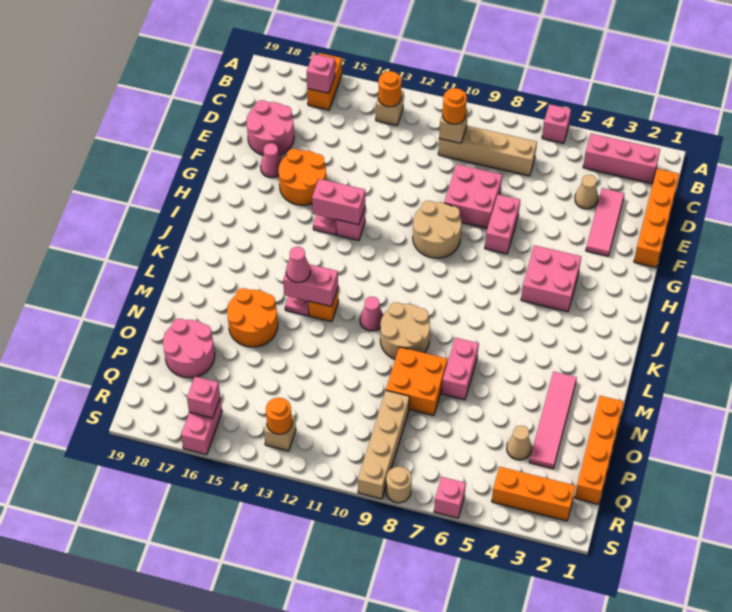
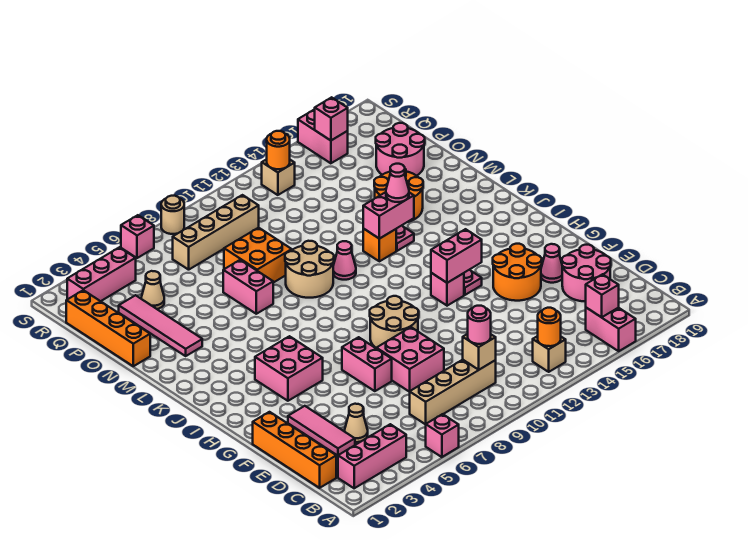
orange brick A16:B16 level 1 -> pink brick A16:B16 level 1
orange round brick C10 level 3 -> pink round brick C10 level 3
tan brick P9:S9 level 1 -> tan brick Q7:Q10 level 1
orange brick R2:R4 level 1 -> pink brick R2:R4 level 1

